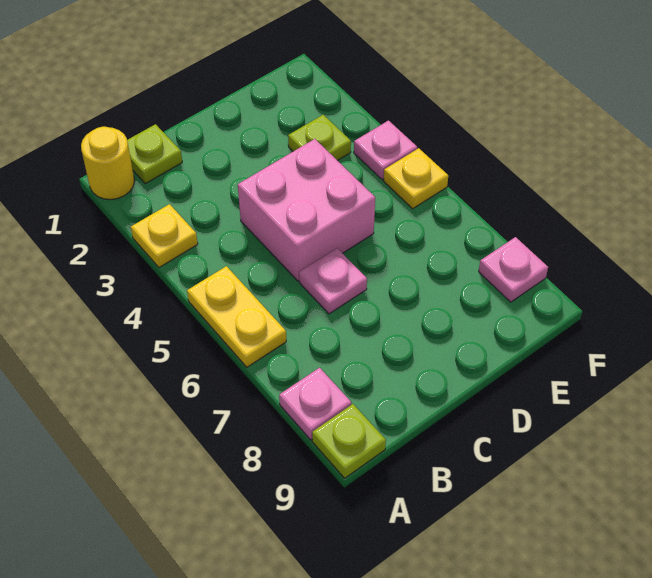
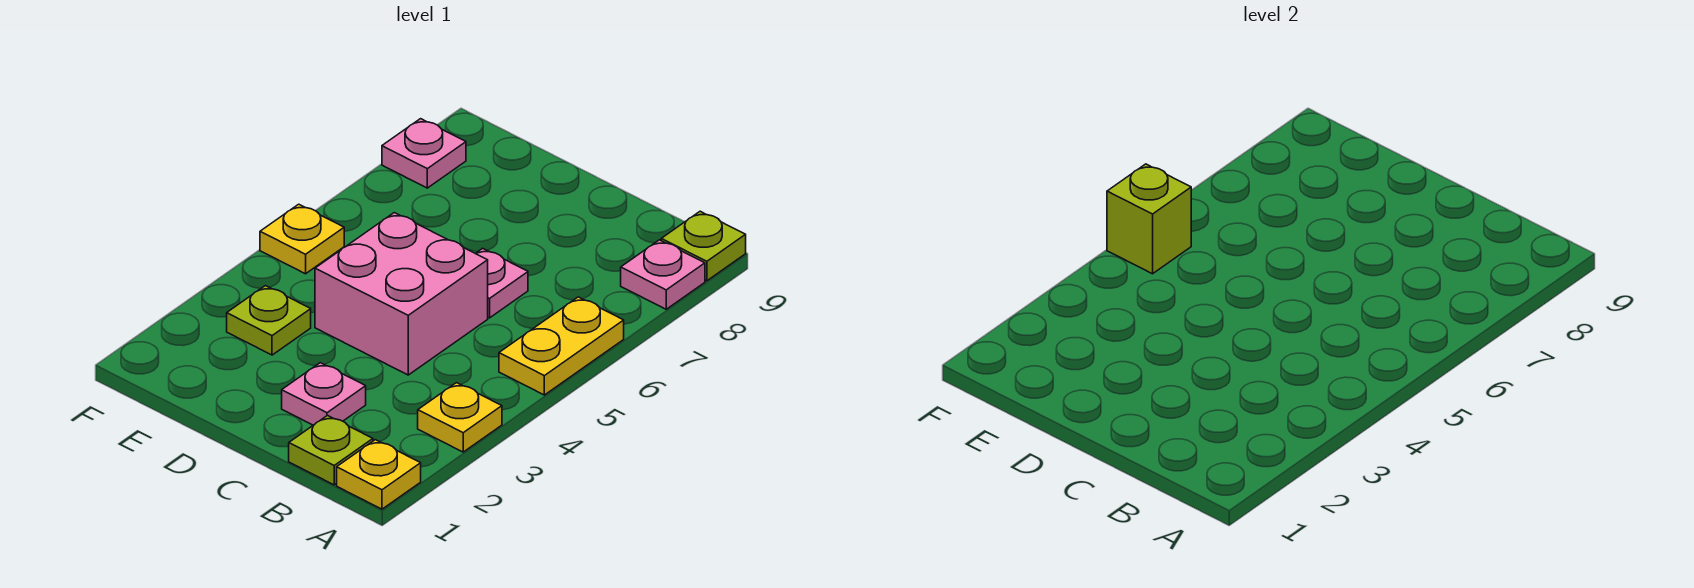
yellow round brick A1 level 1 -> yellow plate A1 level 1
pink plate F4 level 1 -> pink plate C2 level 1
none -> lime brick F5 level 2

